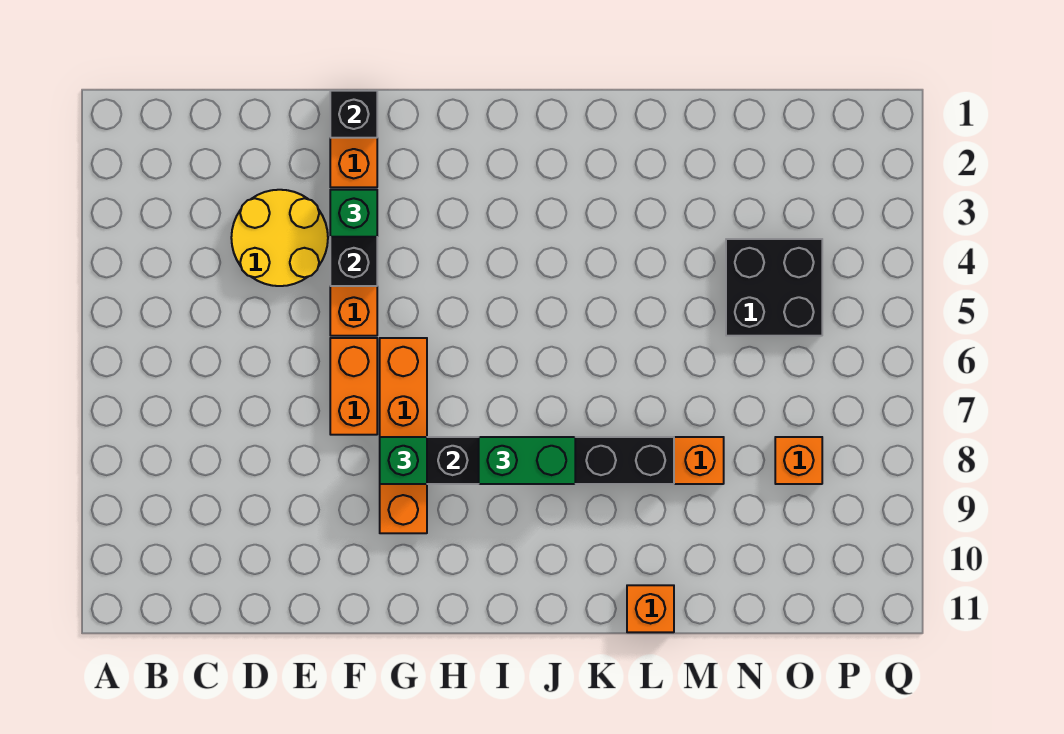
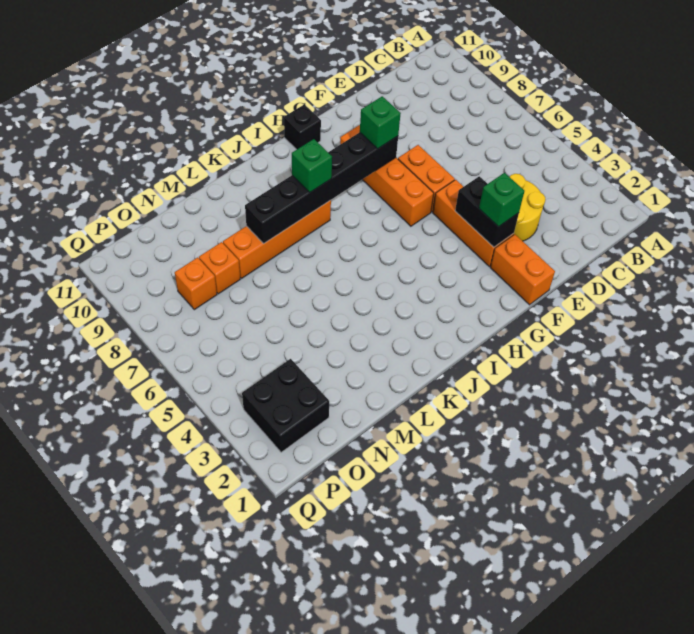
black brick F1 level 2 -> black brick H11 level 1
green brick I8:J8 level 3 -> green brick J8 level 3
orange brick L11 level 1 -> orange brick N8 level 1
black brick N4:O5 level 1 -> black brick O2:P3 level 1

